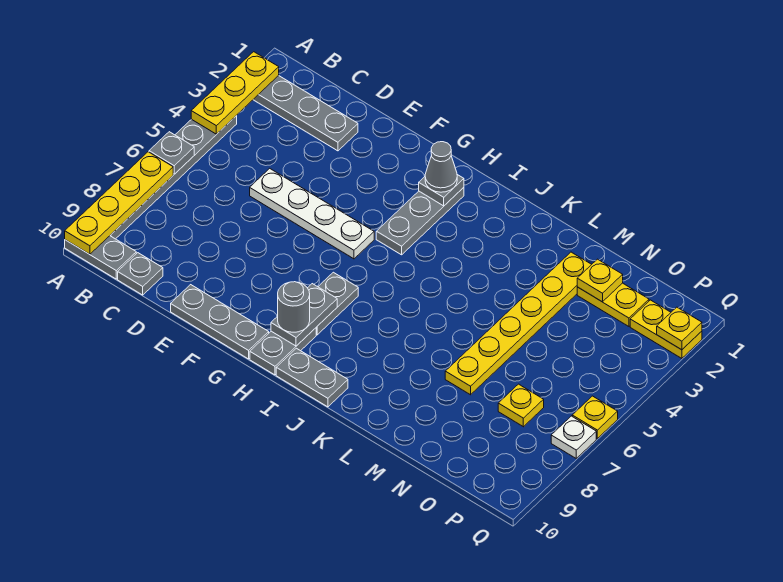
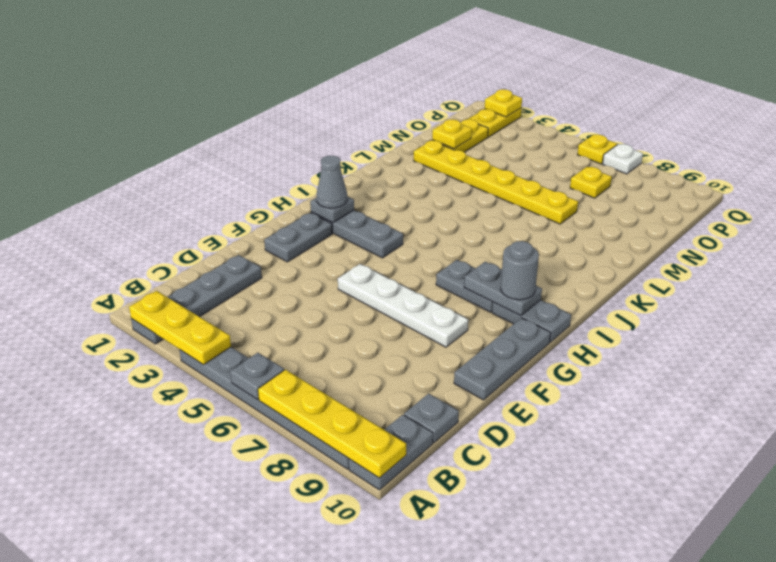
white plate D5:G5 level 1 -> white plate F5:F8 level 1
grey plate I10:J10 level 1 -> grey plate F2:G2 level 1

